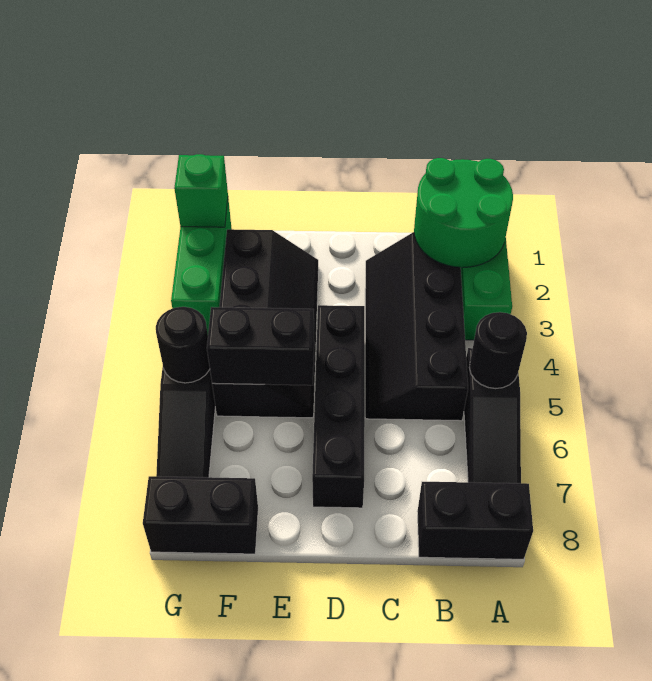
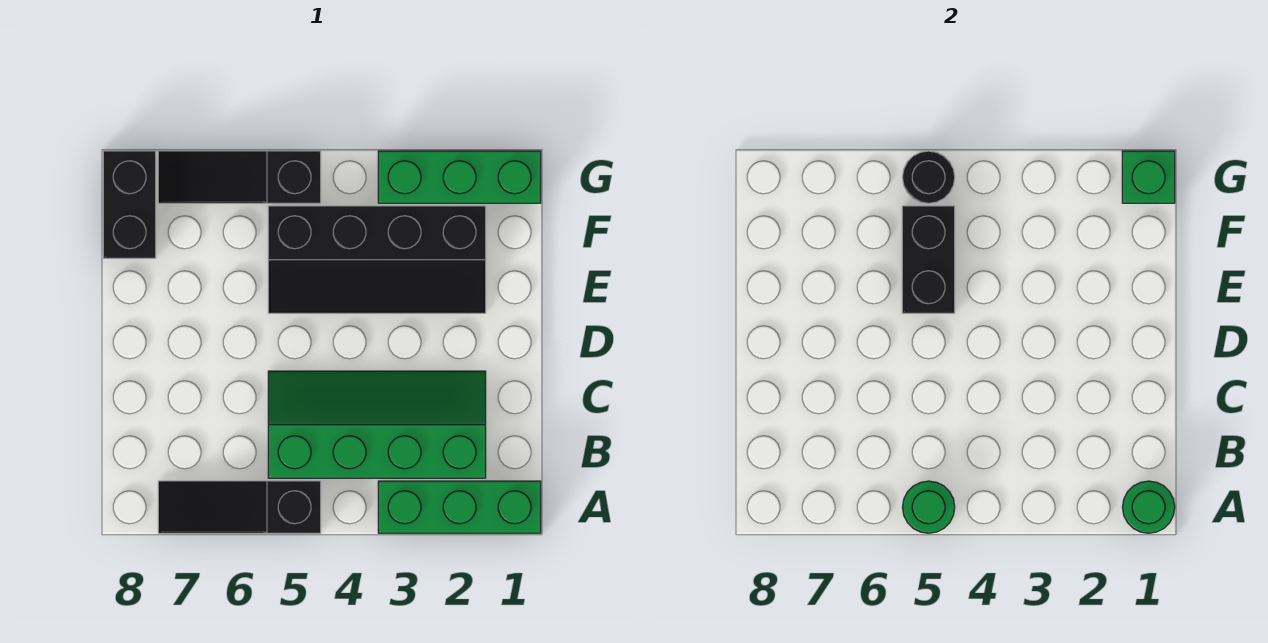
green round brick A1:B2 level 2 -> green round brick A1 level 2
black round brick A5 level 2 -> green round brick A5 level 2
black brick A8:B8 level 1 -> none
black slope B2:C5 level 1 top B -> green slope B2:C5 level 1 top B
black brick D4:D7 level 1 -> none

